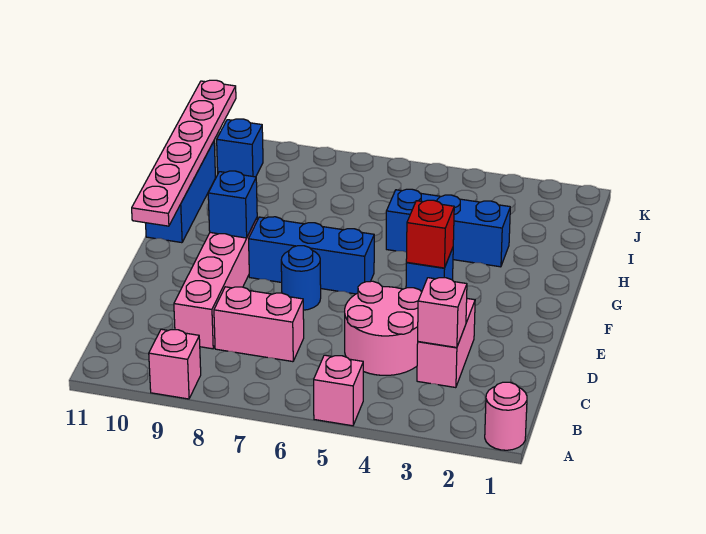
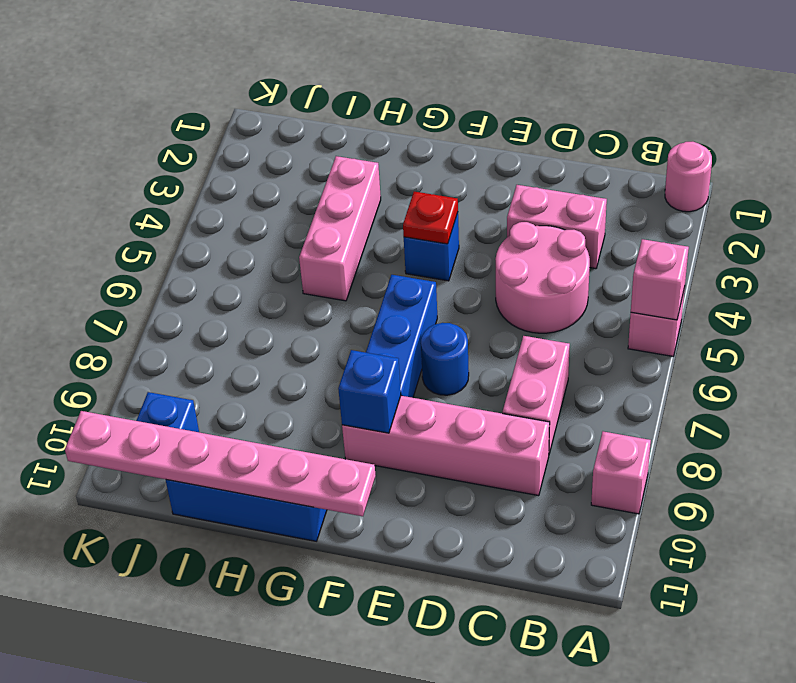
pink brick C3 level 2 -> pink brick A5 level 2
red brick F4 level 2 -> red plate F4 level 2
blue brick H3:H5 level 1 -> pink brick H3:H5 level 1

